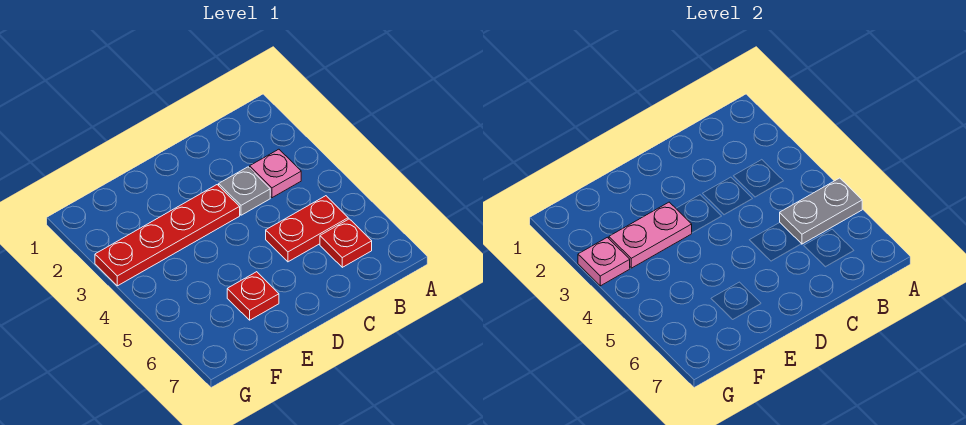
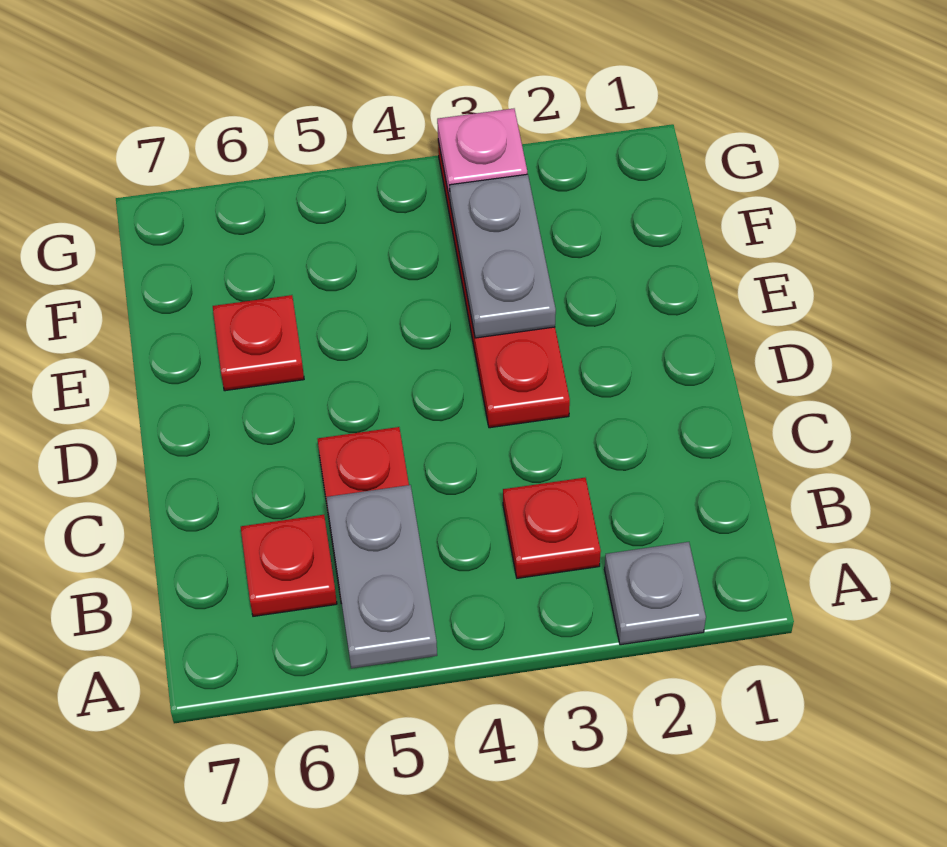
pink plate B3 level 1 -> red plate B3 level 1
grey plate C3 level 1 -> grey plate A2 level 1
pink plate E3:F3 level 2 -> grey plate E3:F3 level 2

